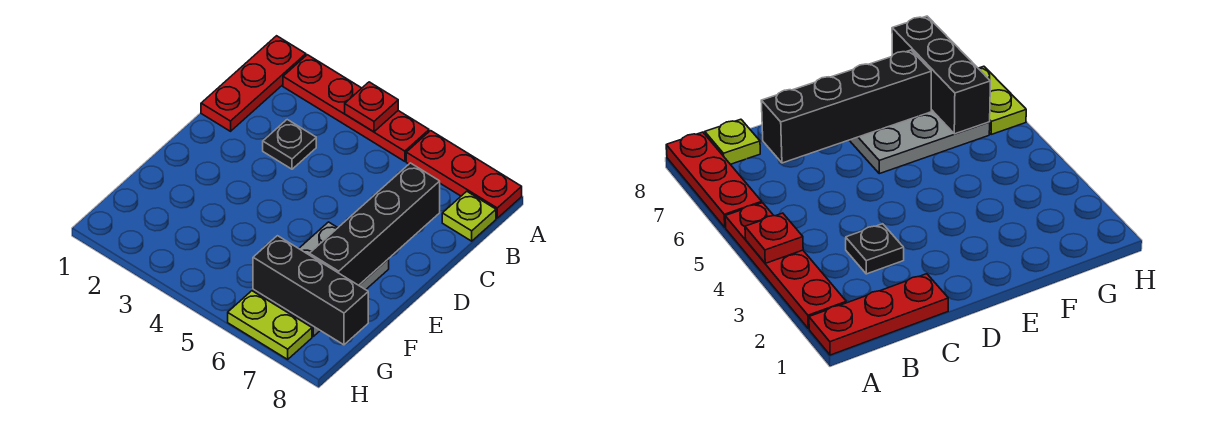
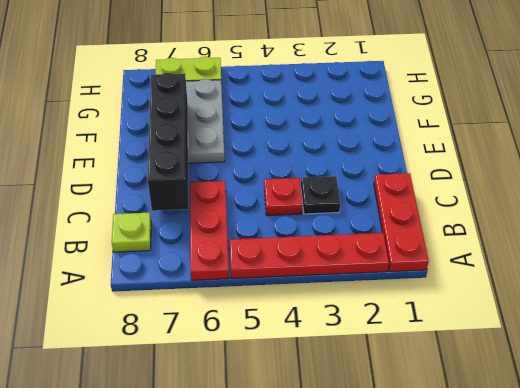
red plate A4 level 2 -> red plate C4 level 1
red plate A6:A8 level 1 -> red plate A6:C6 level 1
black brick G6:G8 level 2 -> none

